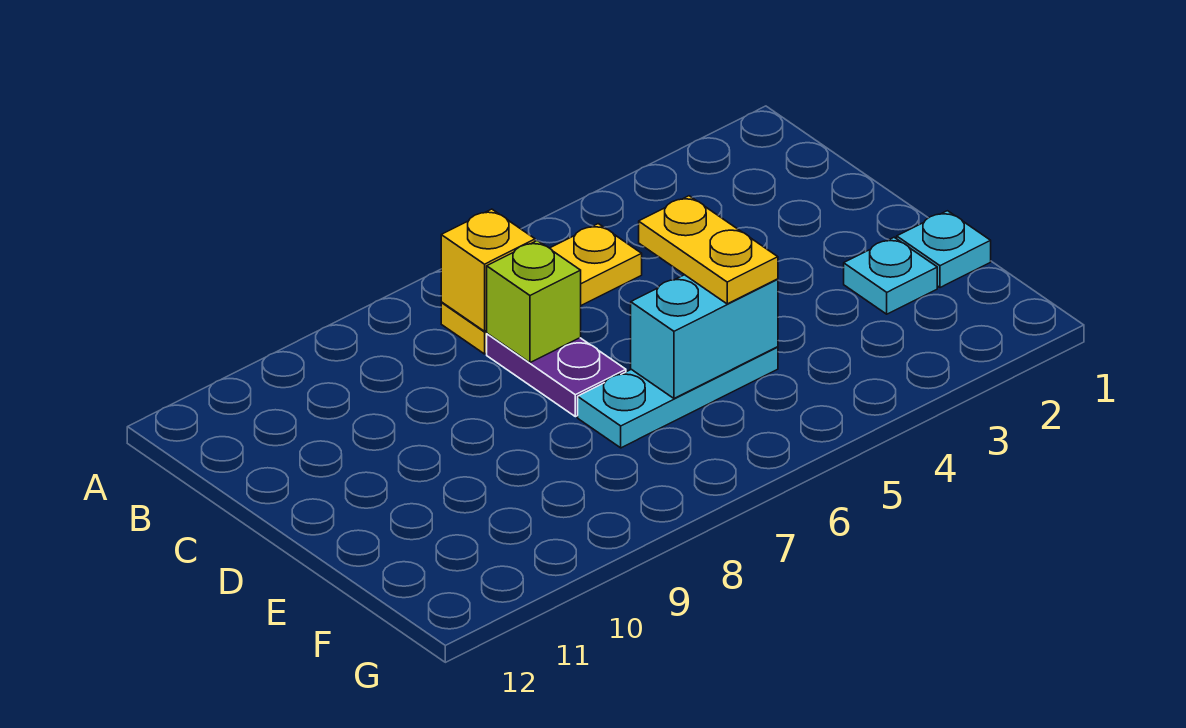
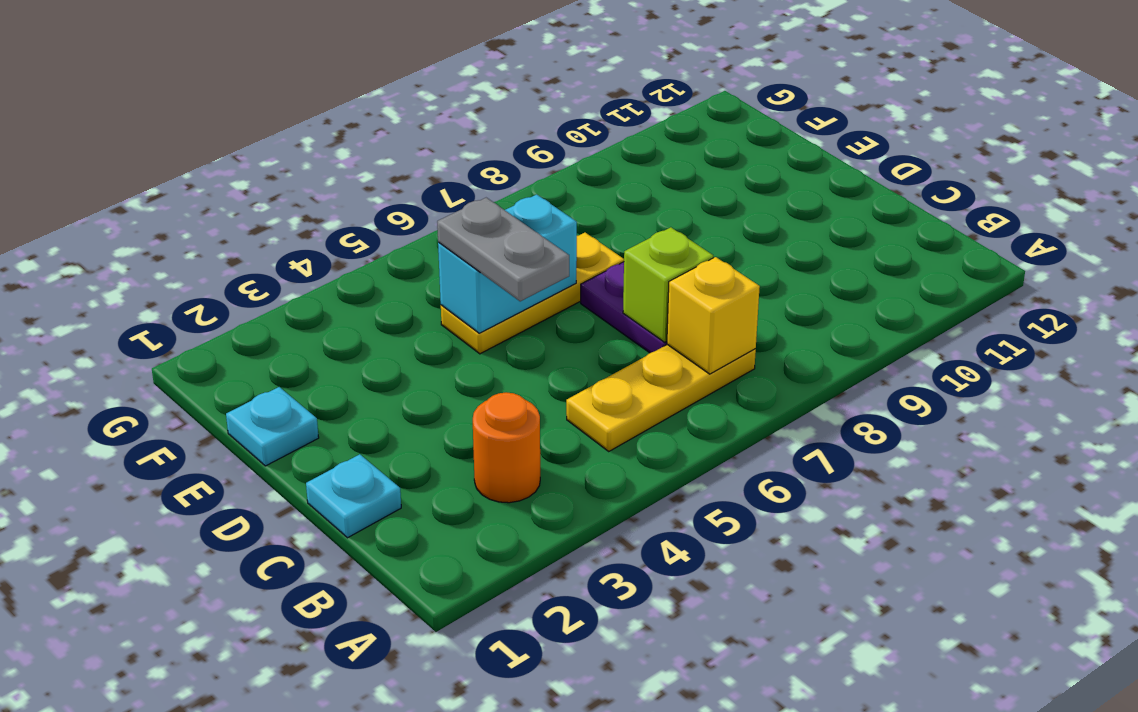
none -> orange round brick B3 level 1
yellow plate D5:E5 level 3 -> grey plate D5:E5 level 3
cyan plate E2 level 1 -> cyan plate C1 level 1
cyan plate E5:E7 level 1 -> yellow plate E5:E7 level 1

